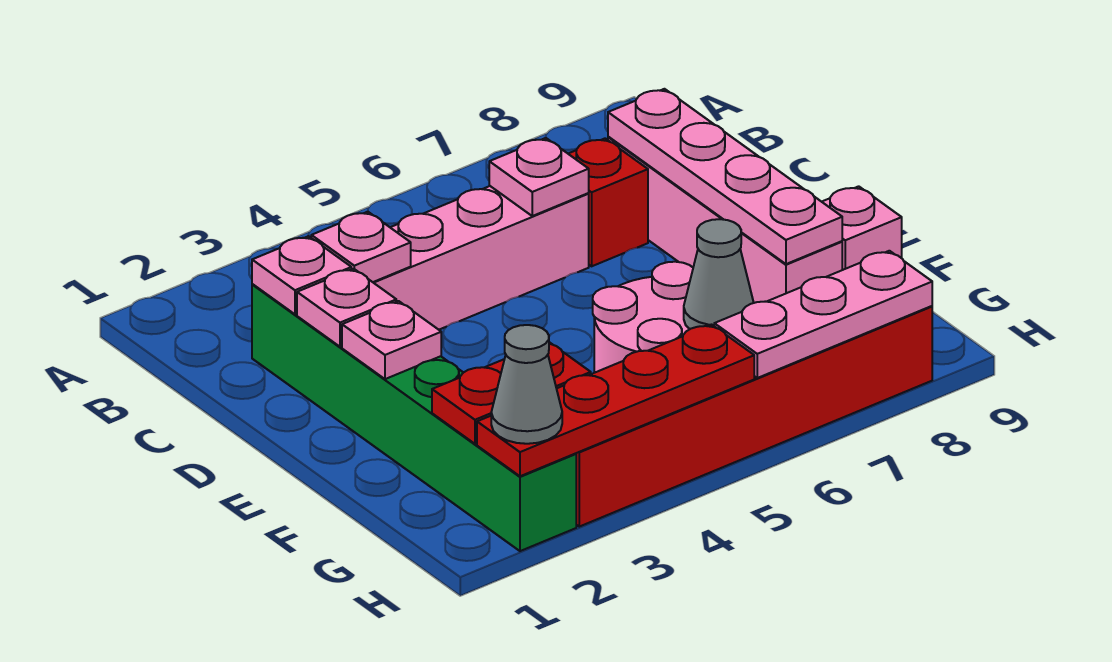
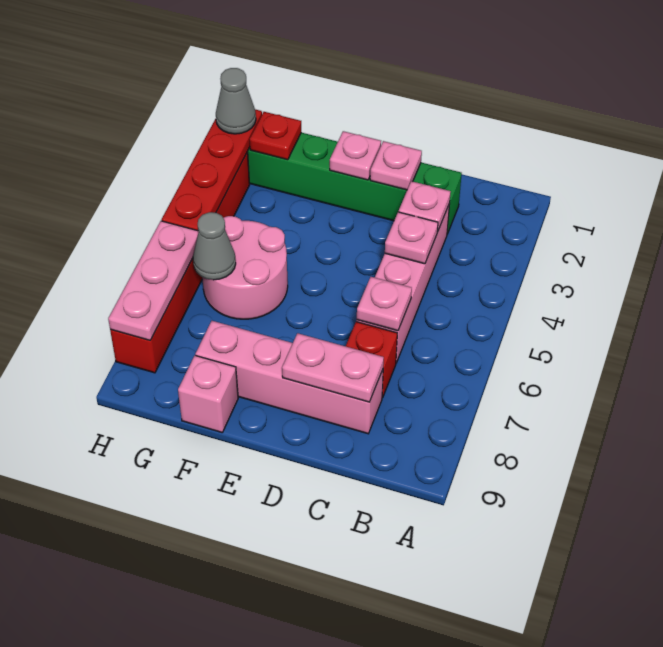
pink plate C2 level 2 -> pink plate C4 level 2
pink plate C8:F8 level 2 -> pink plate C8:D8 level 2
red plate G2:G3 level 2 -> red plate G2 level 2

